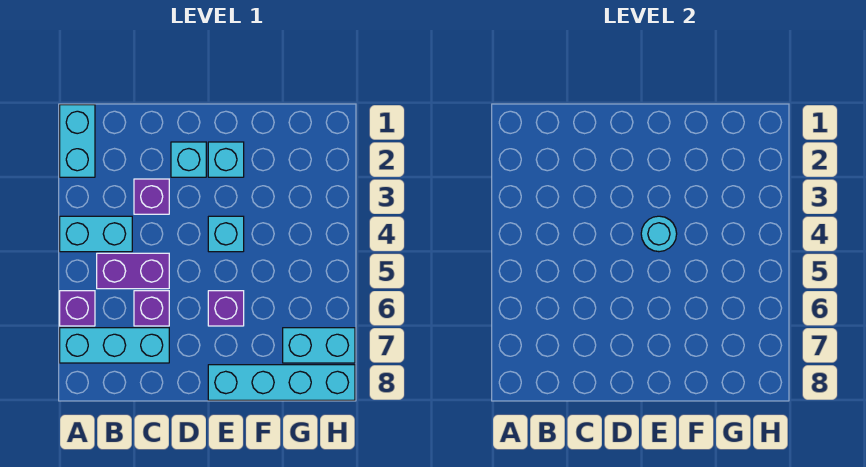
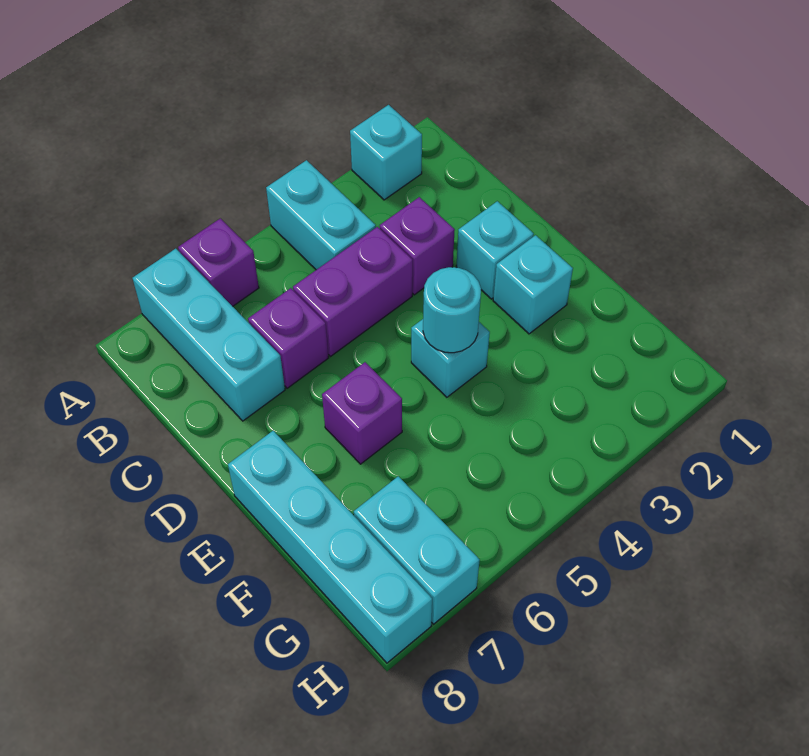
cyan brick A1:A2 level 1 -> cyan brick A2 level 1
purple brick B5:C5 level 1 -> purple brick C4:C5 level 1

